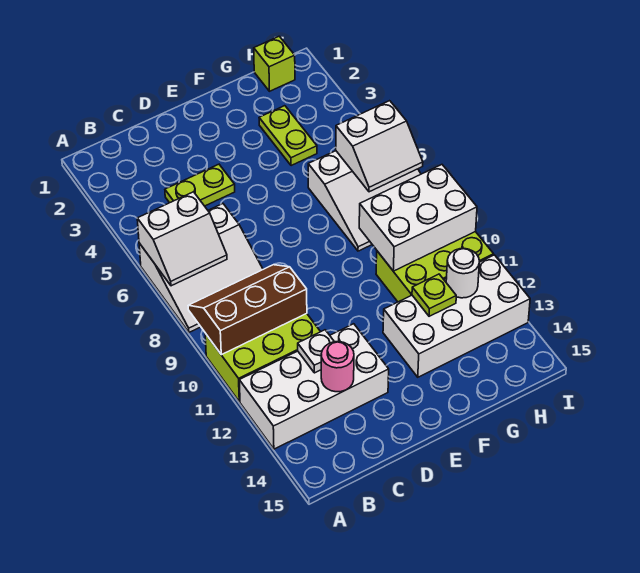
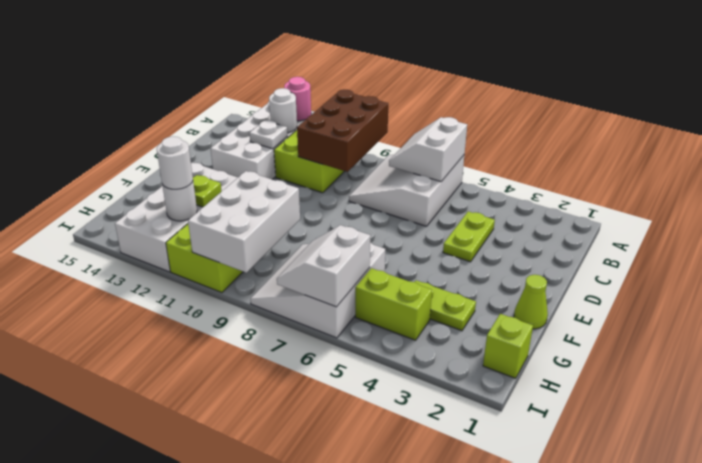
brown slope A9:C10 level 2 top 10 -> brown brick A9:C10 level 2
none -> white round brick B12 level 2
pink round brick C13 level 2 -> pink round brick A12 level 2
none -> lime cone F1 level 1
none -> lime brick H4:H5 level 1
none -> white round brick H12 level 3

